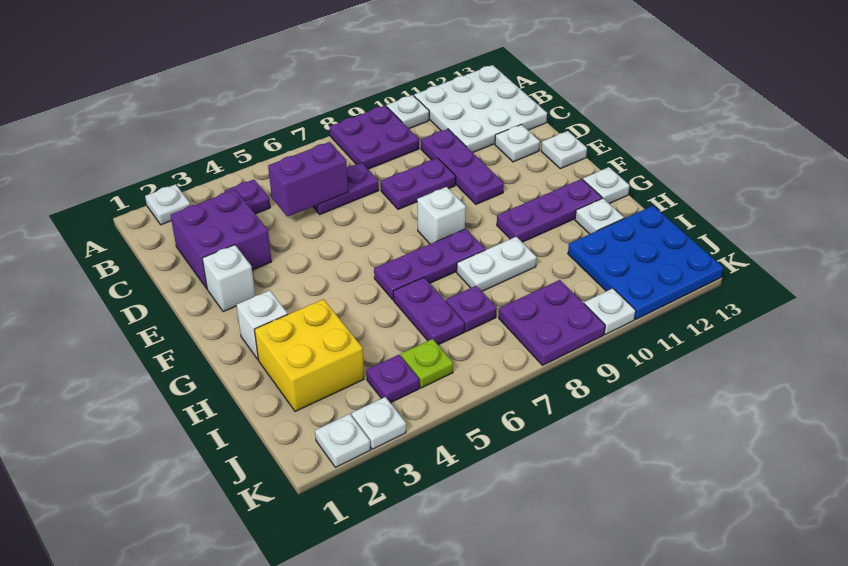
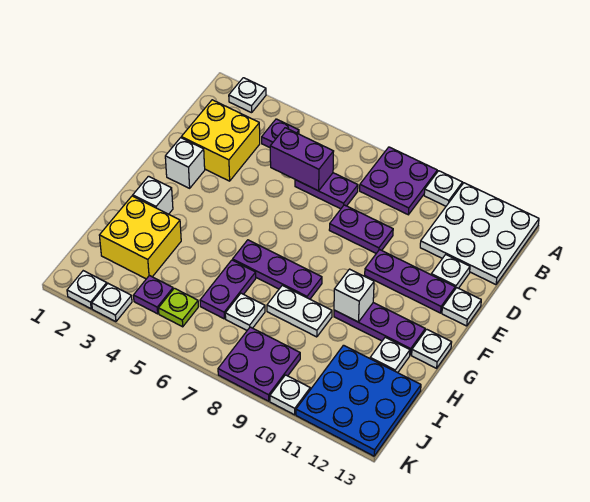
purple brick C2:D3 level 1 -> yellow brick C2:D3 level 1
purple plate C10:E10 level 1 -> purple plate E10:E12 level 1
white brick F8 level 1 -> white brick G10 level 2
purple plate I7 level 1 -> white plate I7 level 1

